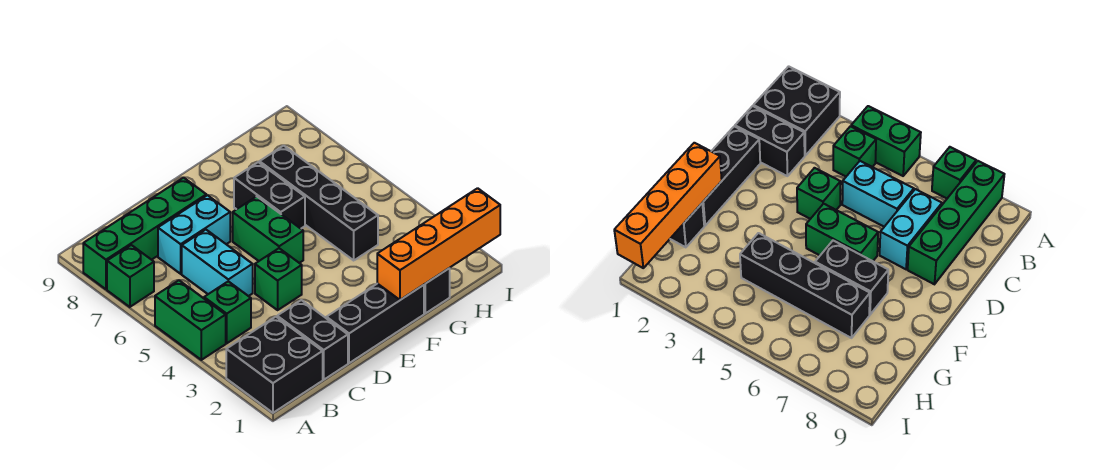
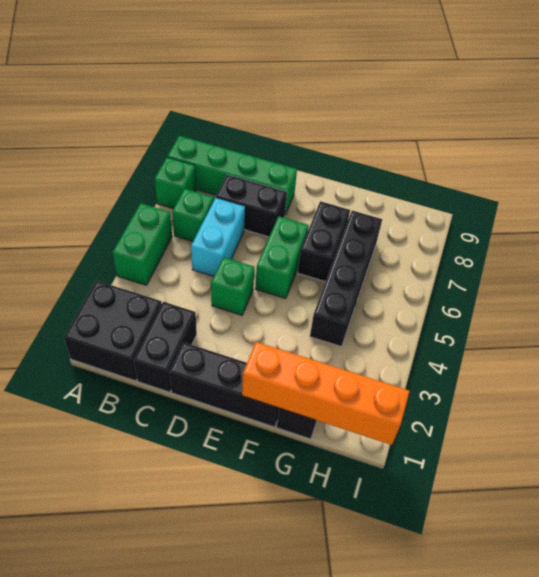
green brick B4 level 1 -> green brick B6 level 1
cyan brick C7:D7 level 1 -> black brick C7:D7 level 1

